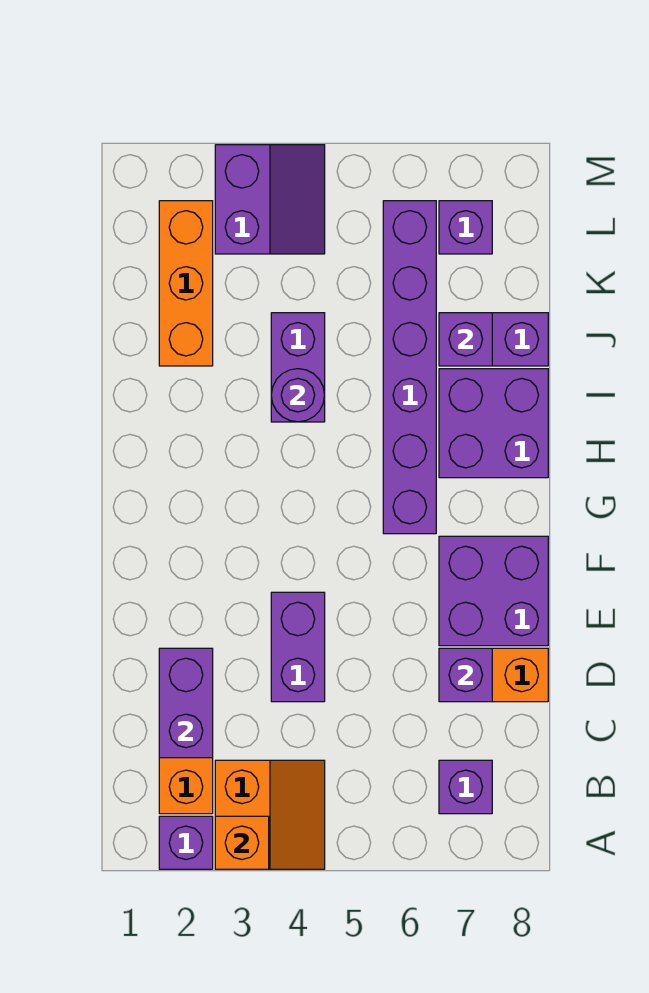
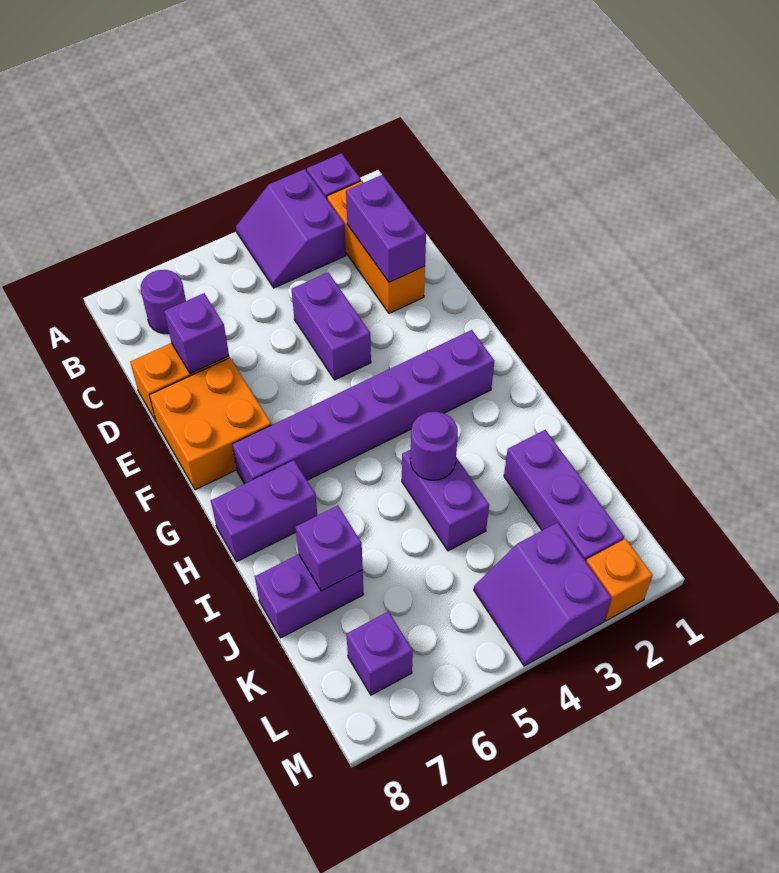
orange slope A3:B4 level 1 top 3 -> purple slope A3:B4 level 1 top 3
orange brick A3 level 2 -> orange brick M2 level 1
purple brick B7 level 1 -> purple round brick B7 level 1
purple brick E7:F8 level 1 -> orange brick E7:F8 level 1
purple brick G6:L6 level 1 -> purple brick G2:G7 level 1
purple brick H7:I8 level 1 -> purple brick H7:H8 level 1
orange brick J2:L2 level 1 -> purple brick J2:L2 level 1

